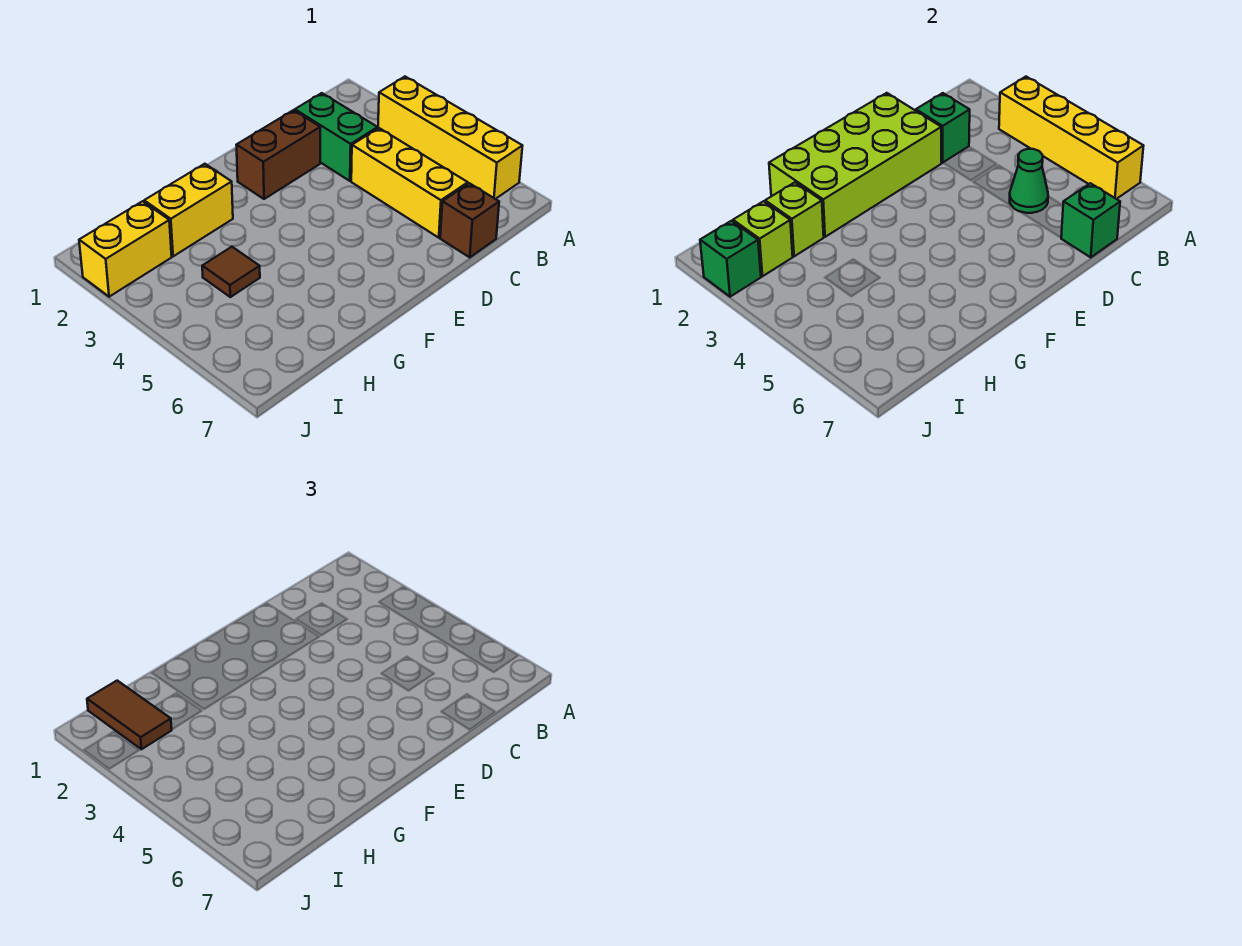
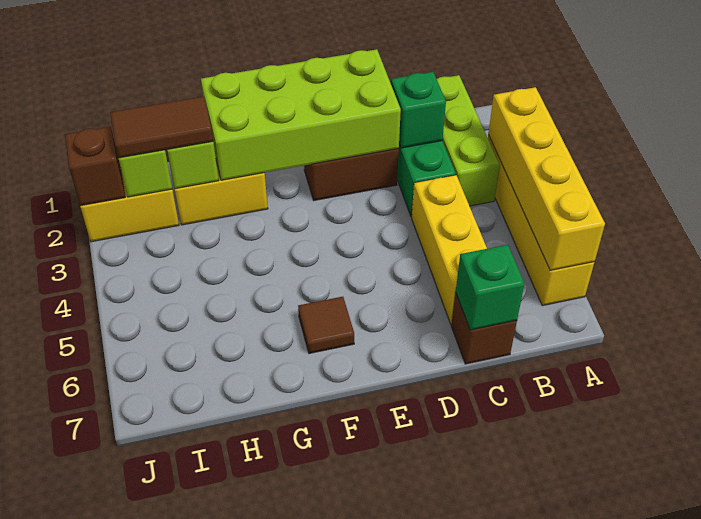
none -> lime brick B1:B3 level 1
green cone C5 level 2 -> none
brown tile H4 level 1 -> brown tile F6 level 1
brown tile I1:I2 level 3 -> brown tile H2:I2 level 3
green brick J2 level 2 -> brown brick J2 level 2

